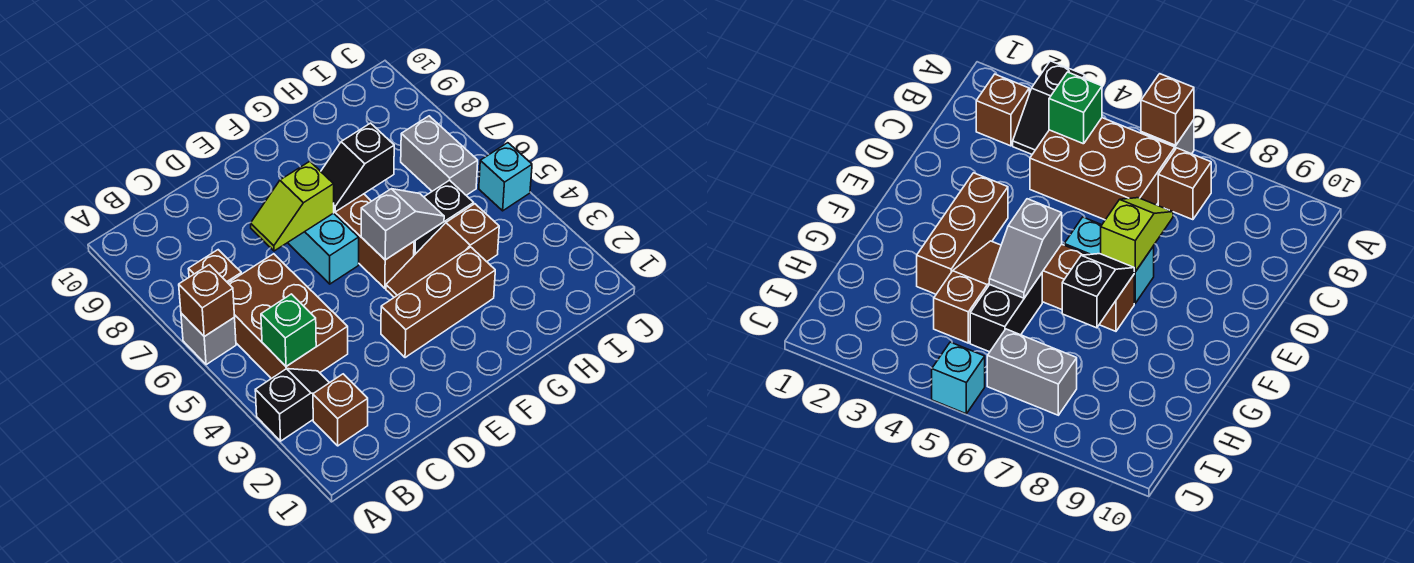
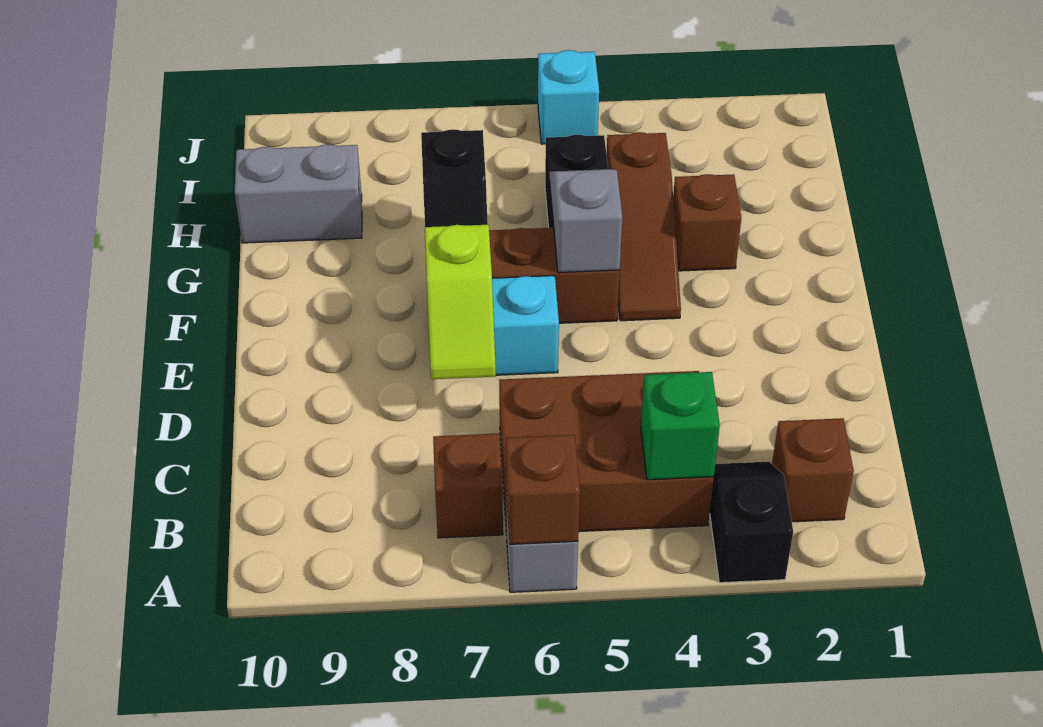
brown brick E3:G3 level 1 -> brown brick G3 level 1
grey brick I6:I7 level 1 -> grey brick H9:H10 level 1

